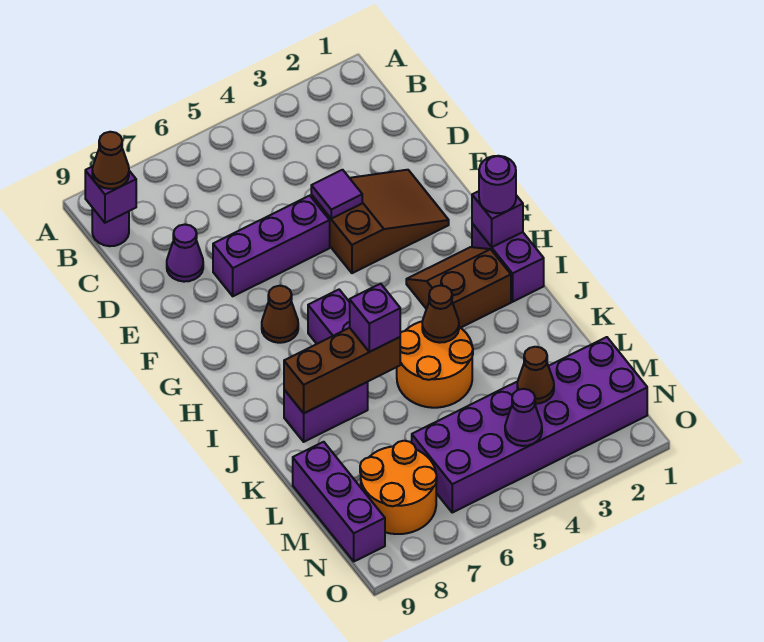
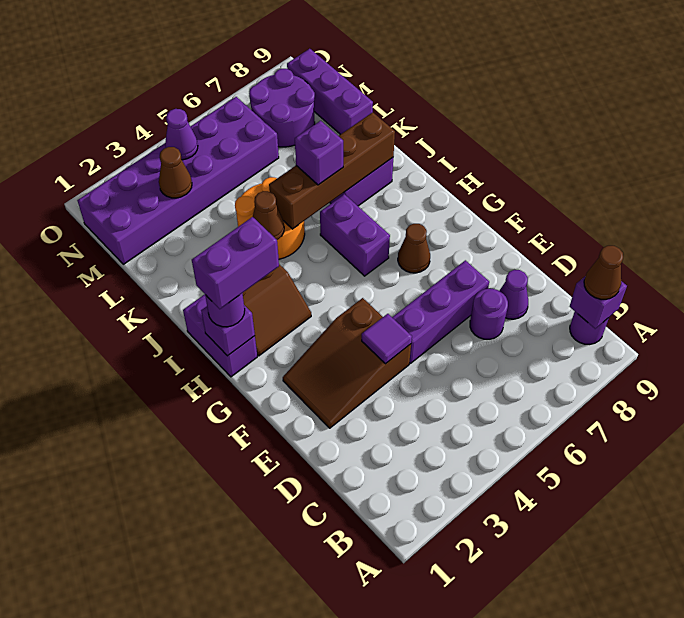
none -> purple round brick D7 level 1
none -> purple brick H1:H2 level 4
brown brick J6:J8 level 2 -> brown brick J5:J8 level 2
orange round brick M7:N8 level 1 -> purple round brick M7:N8 level 1

